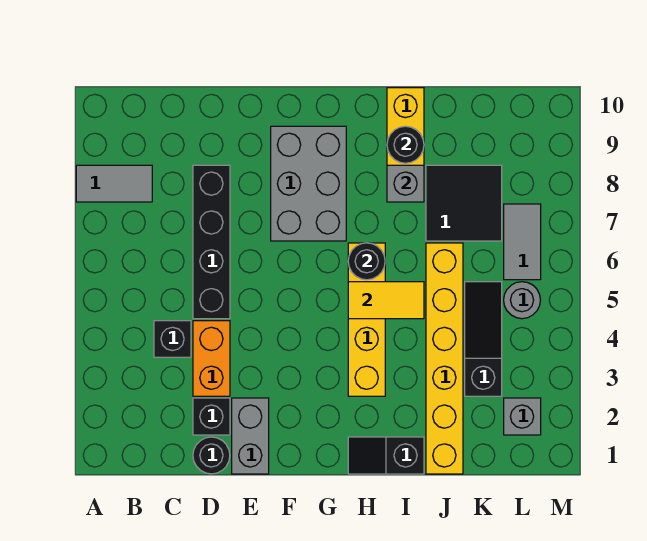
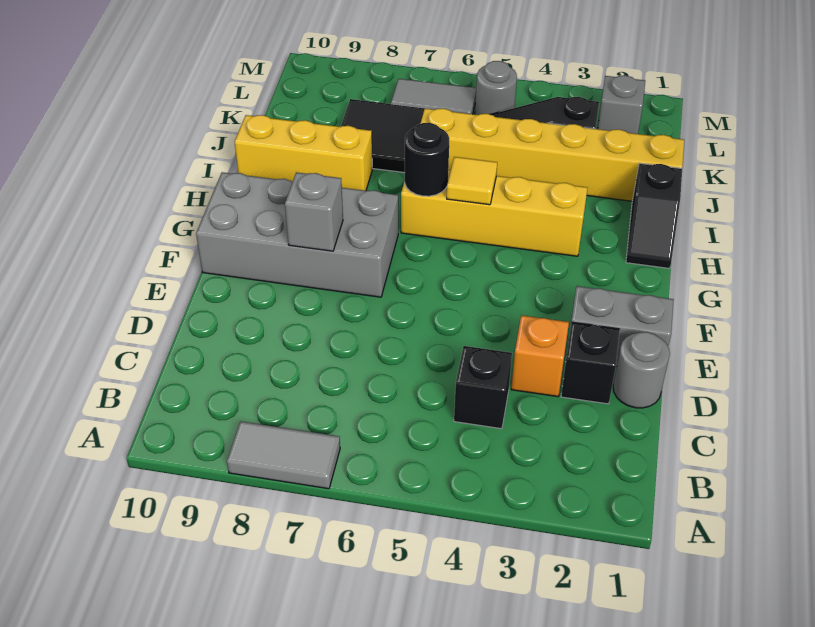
grey tile A8:B8 level 1 -> grey tile A7:A8 level 1
black round brick D1 level 1 -> grey round brick D1 level 1
orange brick D3:D4 level 1 -> orange brick D3 level 1
black brick D5:D8 level 1 -> none
grey brick F7:G9 level 1 -> grey brick F7:G10 level 1
yellow tile H5:I5 level 2 -> yellow tile H5 level 2
grey brick I8 level 2 -> grey brick F8 level 2
black round brick I9 level 2 -> none

